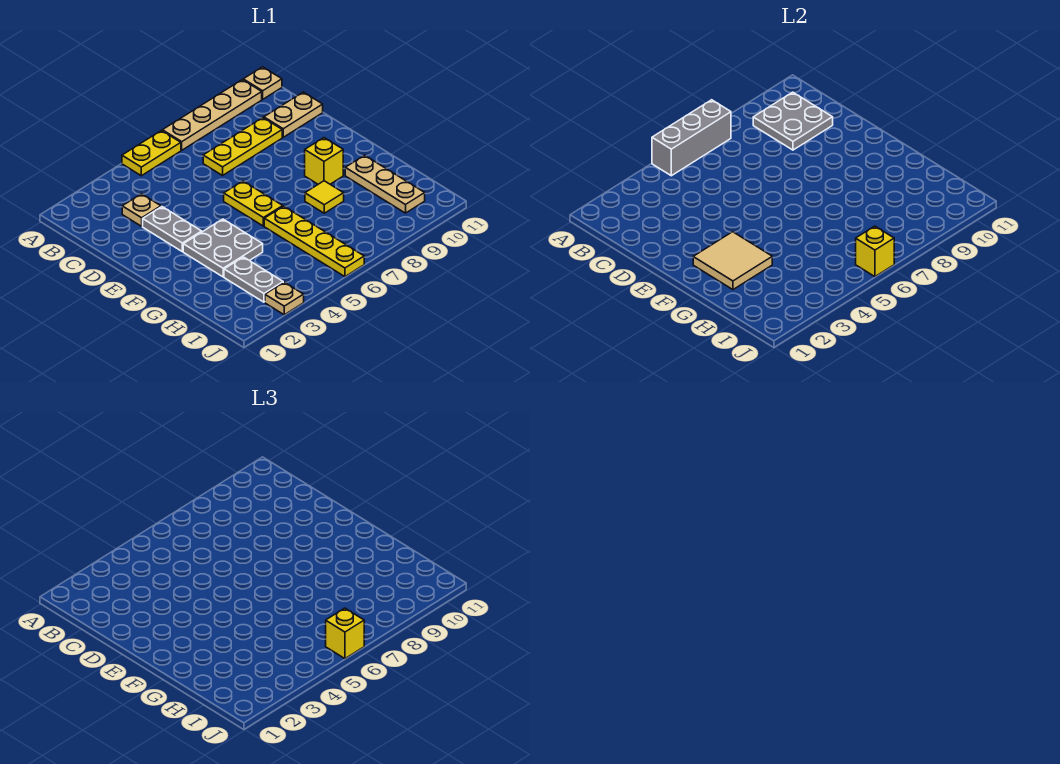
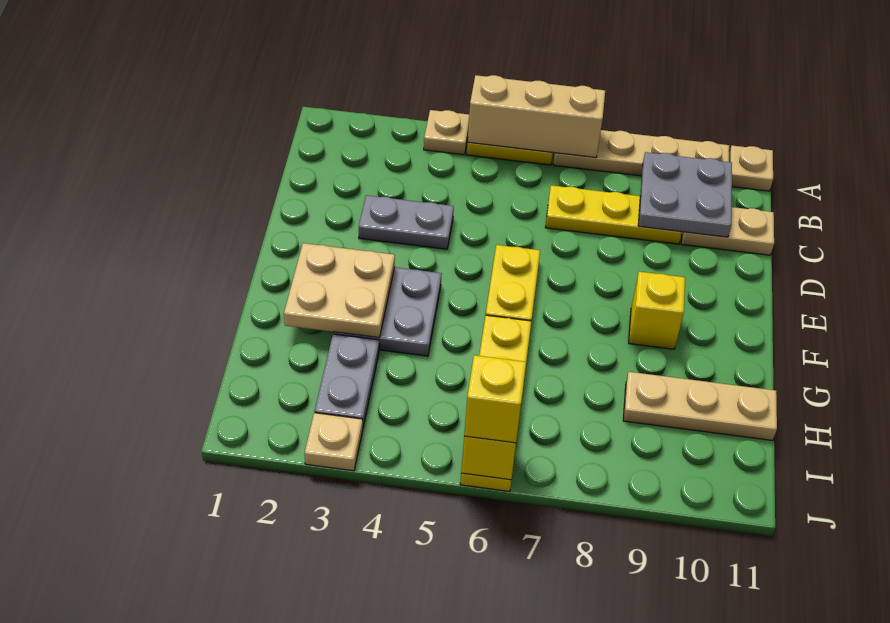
grey brick A5:A7 level 2 -> tan brick A5:A7 level 2
tan plate C3 level 1 -> tan plate A4 level 1
grey plate D3:E3 level 1 -> grey plate D3:D4 level 1
tan tile F2:G3 level 2 -> tan plate F2:G3 level 2
yellow tile G8 level 1 -> none
tan plate G10:I10 level 1 -> tan plate H9:H11 level 1

